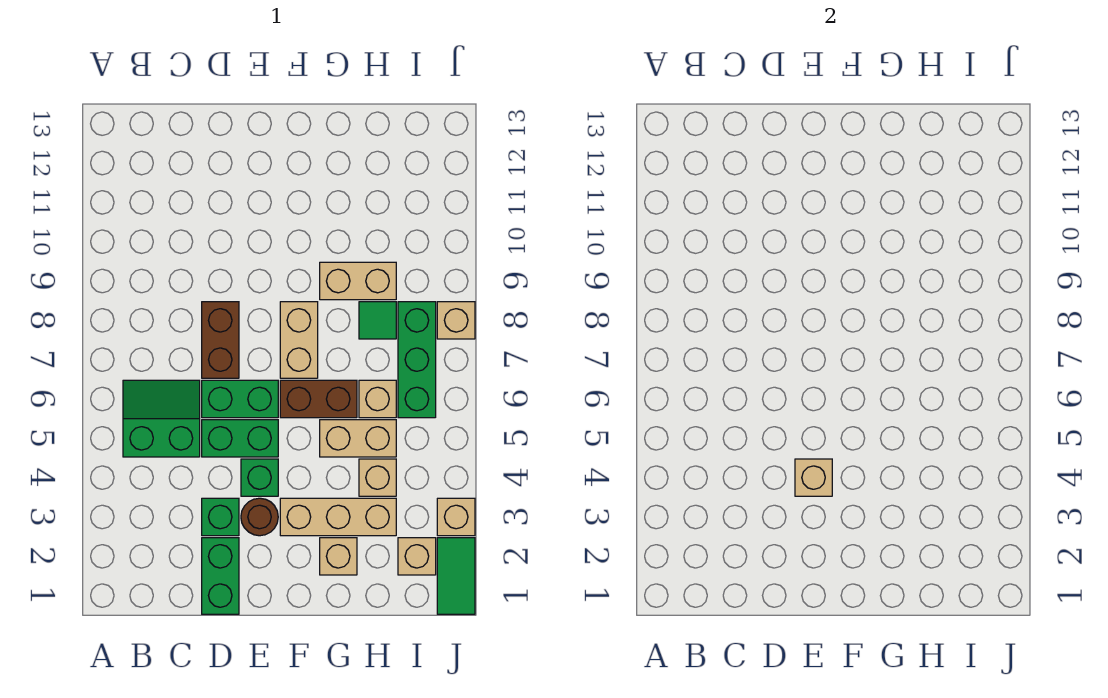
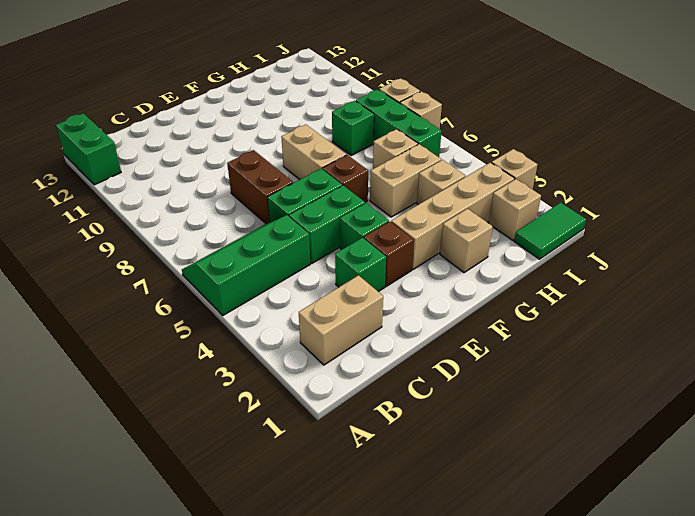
green slope B5:C6 level 1 top 5 -> green slope A5:C6 level 1 top 5
green brick D1:D2 level 1 -> green brick A12:A13 level 1
brown round brick E3 level 1 -> brown brick E3 level 1
tan brick E4 level 2 -> tan brick J7 level 1
tan brick F3:H3 level 1 -> tan brick F3:I3 level 1
brown brick F6:G6 level 1 -> brown brick F6 level 1
tan brick G9:H9 level 1 -> tan brick B2:C2 level 1
green tile H8 level 1 -> green brick H8 level 1
green tile J1:J2 level 1 -> green tile I1:J1 level 1

